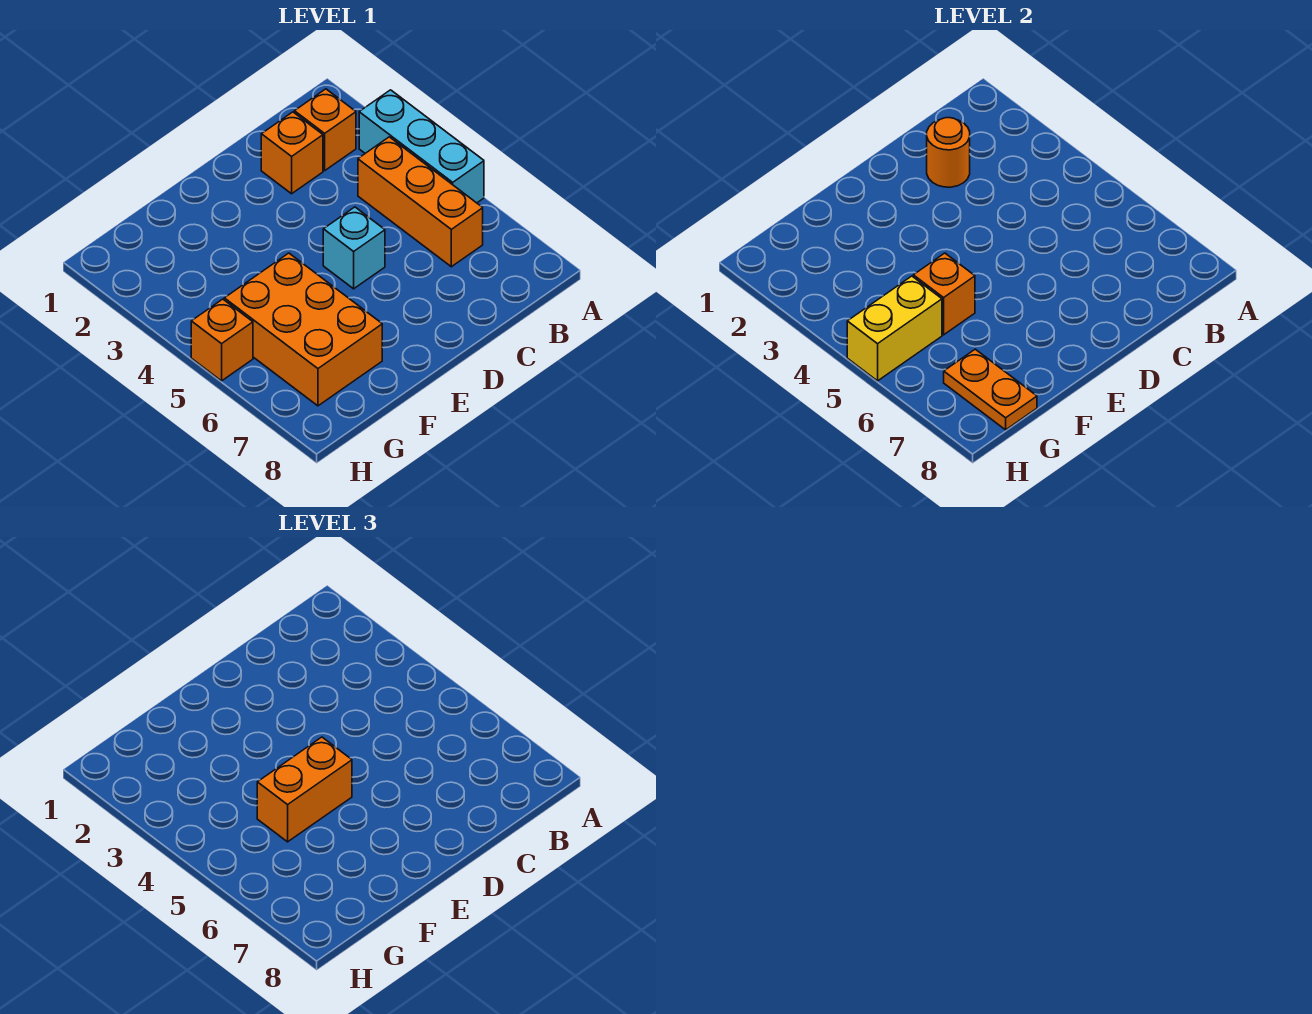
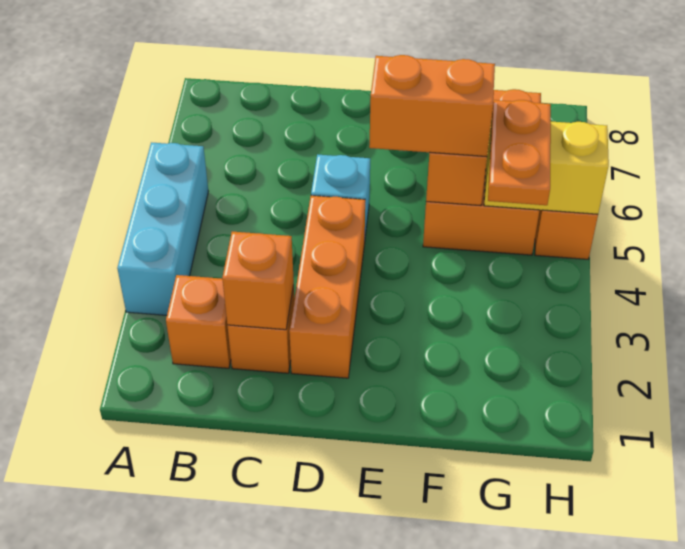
orange brick B4:B6 level 1 -> orange brick D2:D4 level 1
orange round brick C2 level 2 -> orange brick C2 level 2
orange plate G7:G8 level 2 -> orange plate G4:G5 level 3

